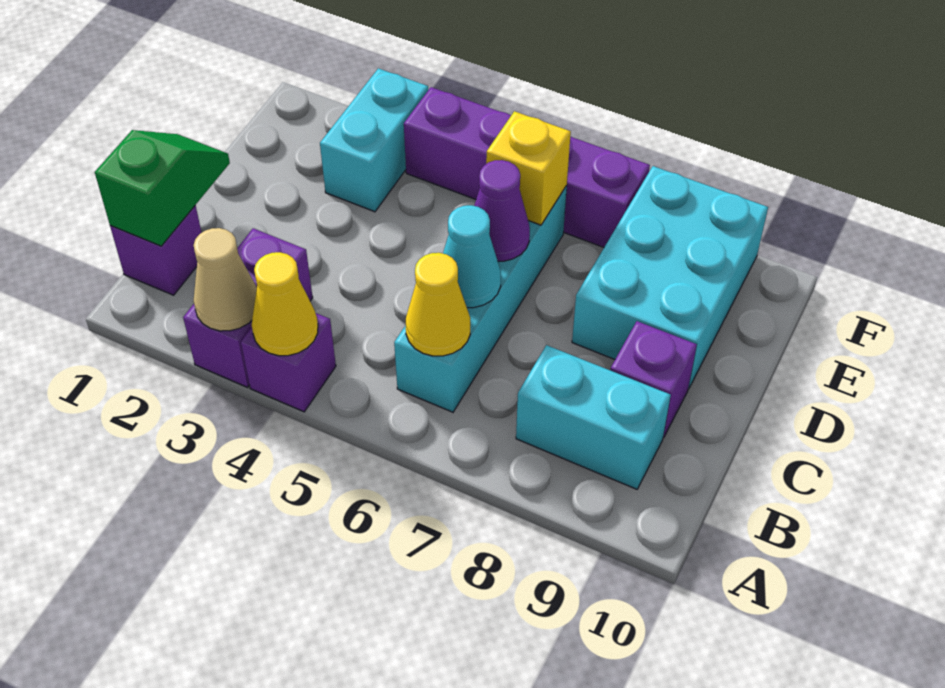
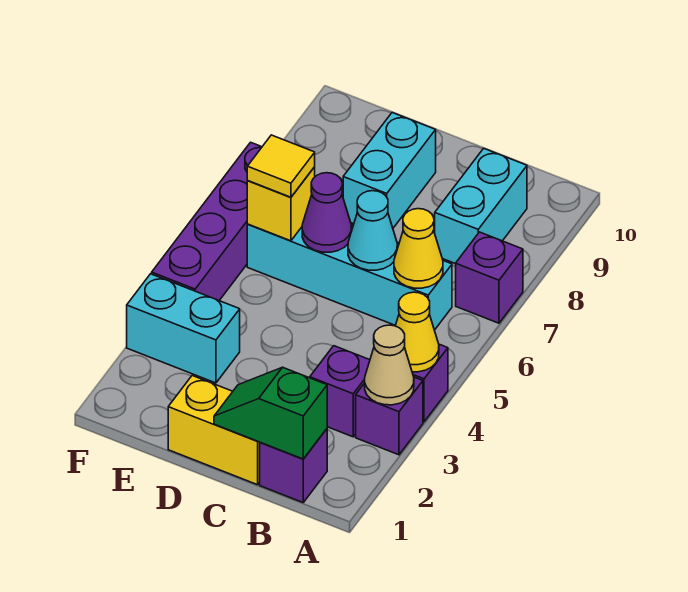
none -> yellow brick C1:D1 level 1
purple brick C9 level 1 -> purple brick A7 level 1
cyan brick D8:F9 level 1 -> cyan brick D8:D9 level 1
none -> yellow tile E6 level 3

